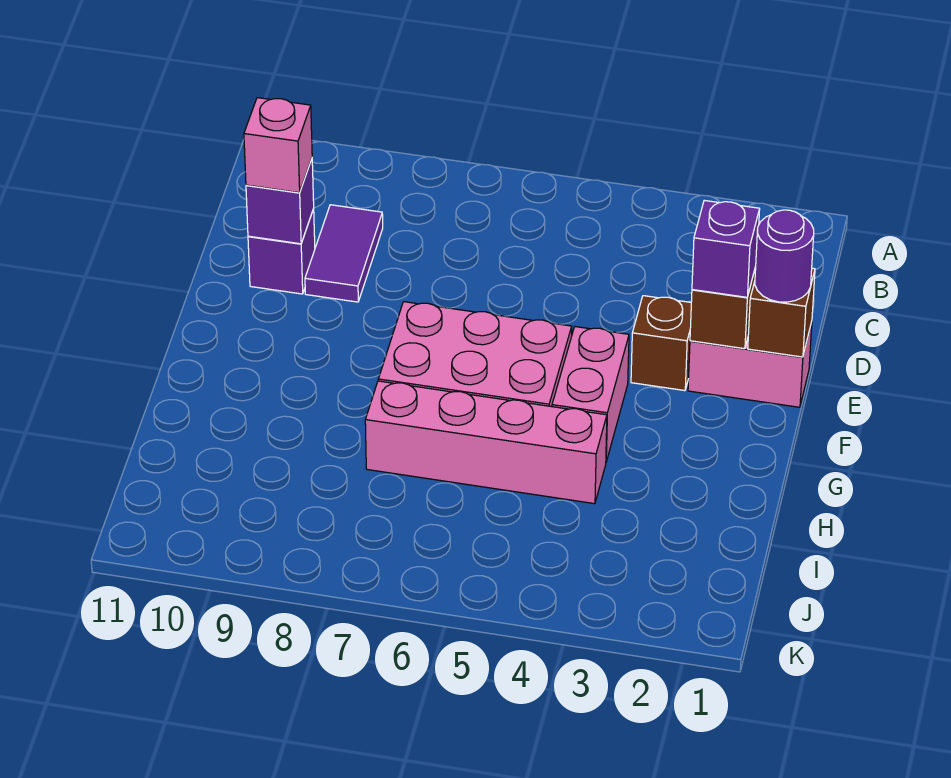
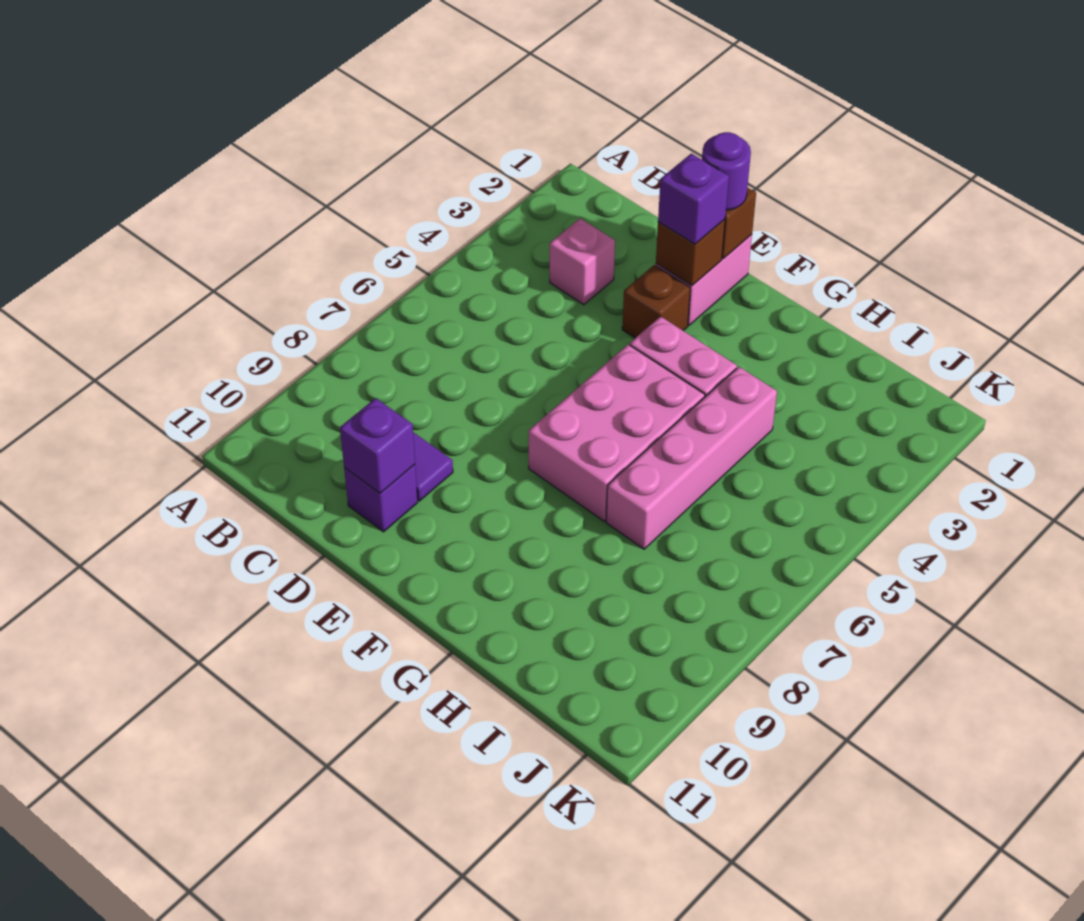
pink brick D10 level 3 -> pink brick C3 level 1

